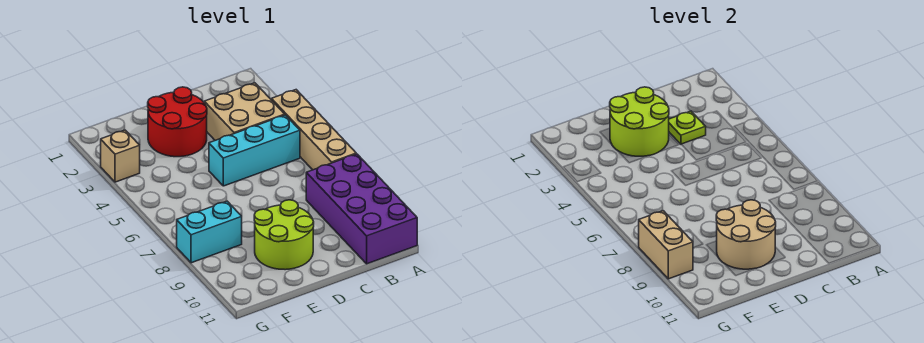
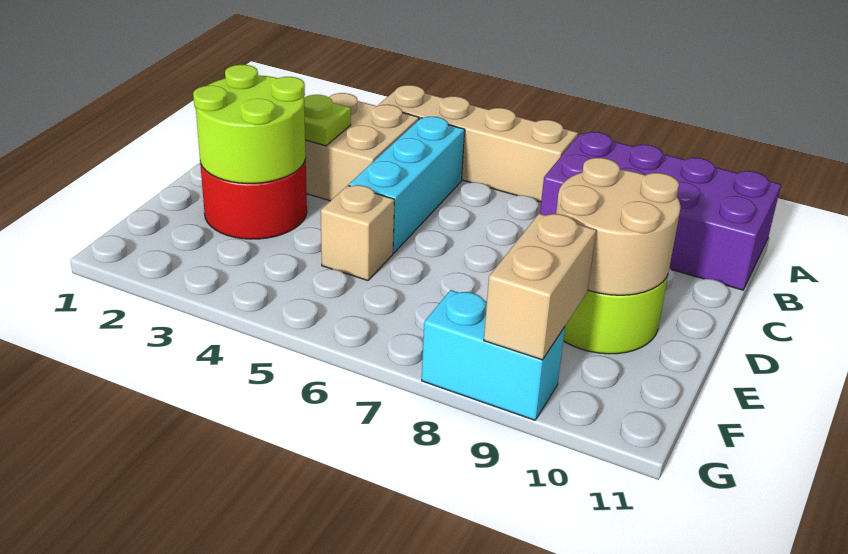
cyan brick F8:G8 level 1 -> cyan brick G8:G9 level 1
tan brick G3 level 1 -> tan brick E5 level 1
tan brick G8:G9 level 2 -> tan brick F9:G9 level 2

